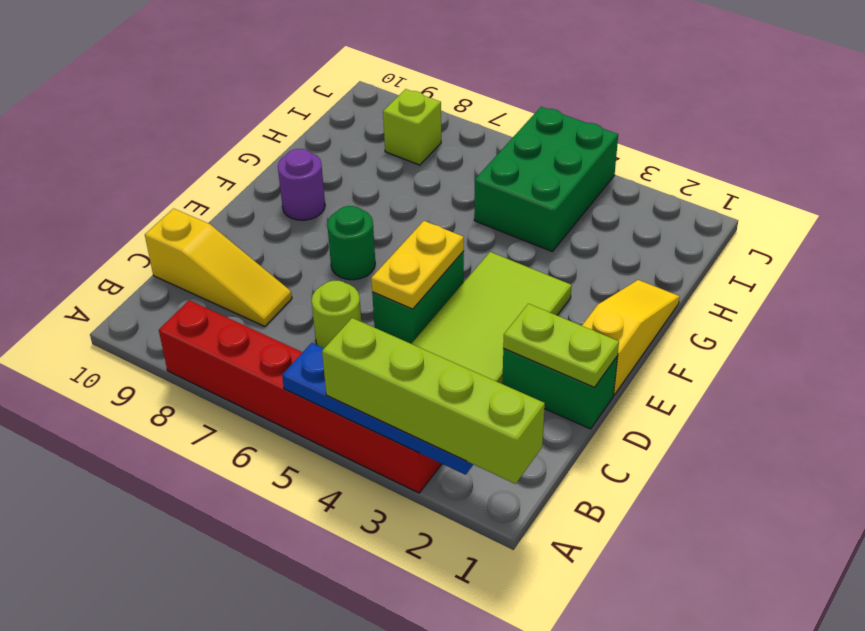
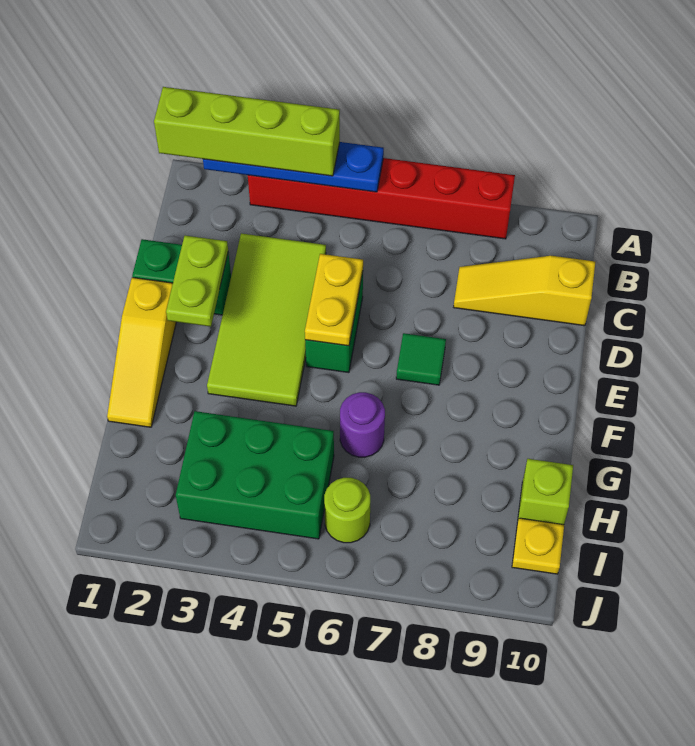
lime round brick C6 level 1 -> lime round brick I6 level 1
lime plate D1:D2 level 2 -> lime plate D2:E2 level 2
green round brick E7 level 1 -> green tile E7 level 1
purple round brick F9 level 1 -> purple round brick G6 level 1
green brick H4:J5 level 1 -> green brick H3:I5 level 1
lime brick I8 level 1 -> lime brick H10 level 1
none -> yellow plate I10 level 1

